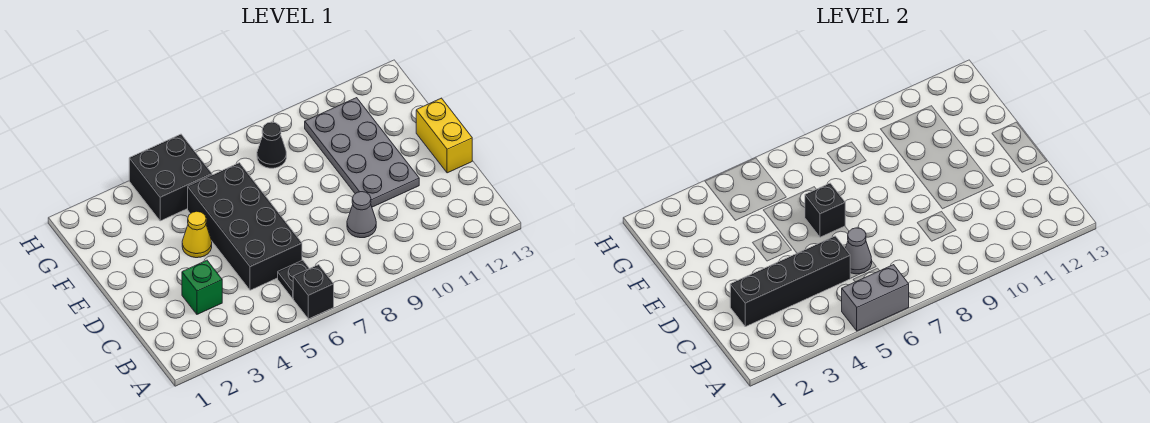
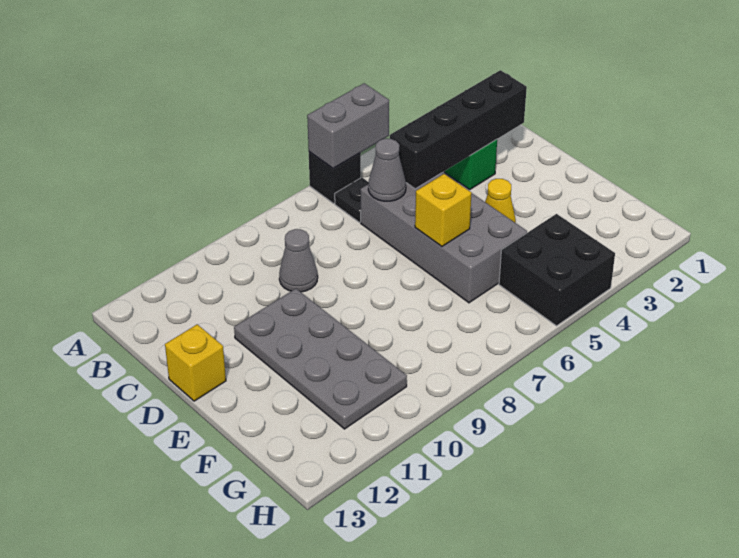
black brick C5:F6 level 1 -> grey brick C5:F6 level 1
yellow brick D13:E13 level 1 -> yellow brick D13 level 1
black brick E6 level 2 -> yellow brick E6 level 2
black cone G8 level 1 -> none

